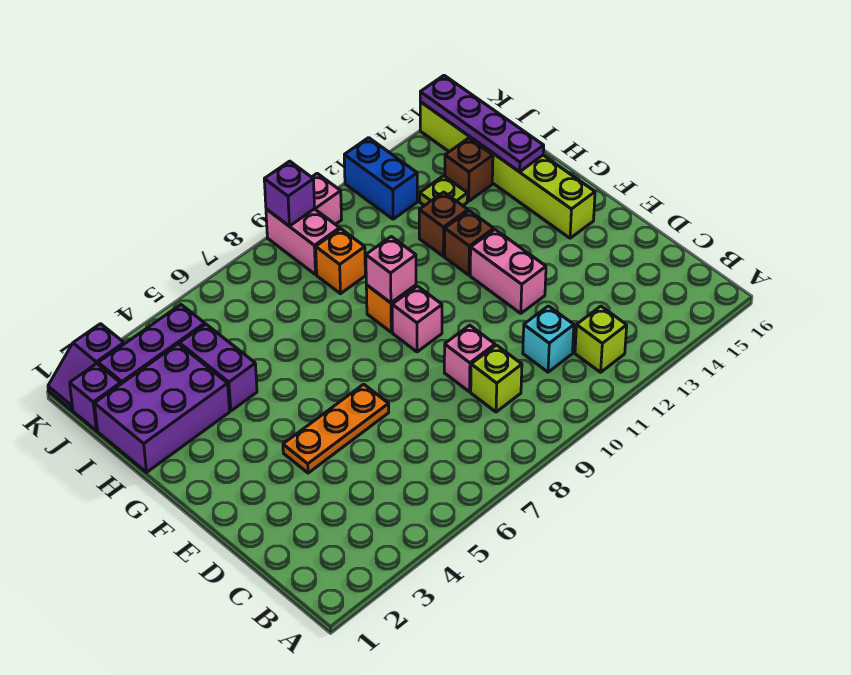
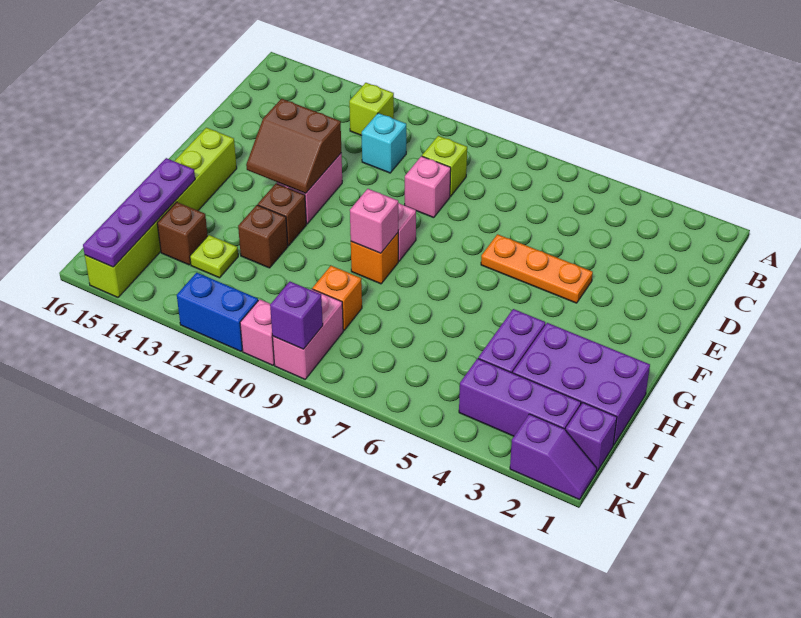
none -> brown slope E12:F13 level 2 top E
blue brick J12:K12 level 1 -> blue brick K11:K12 level 1

